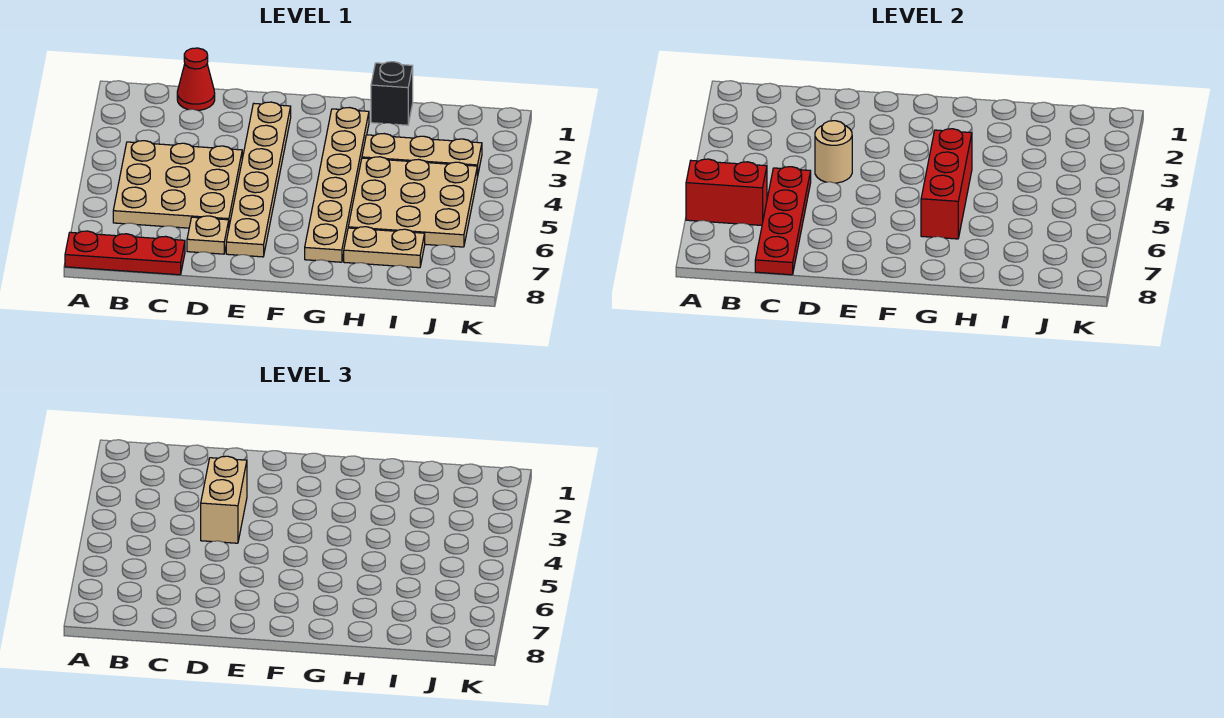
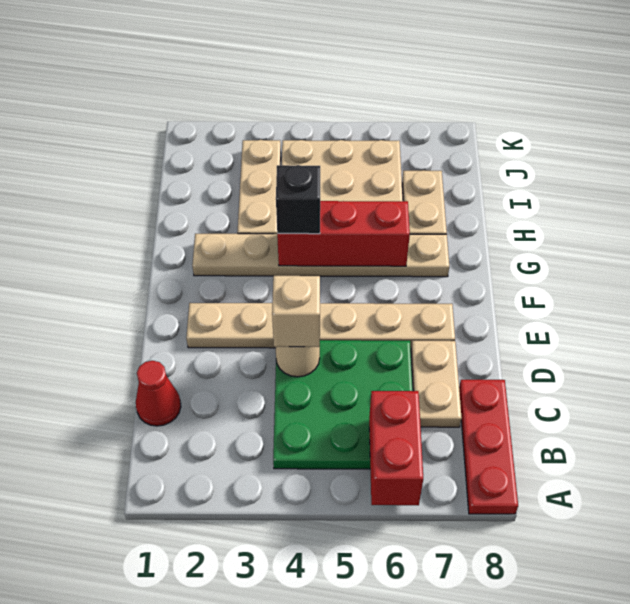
tan plate B4:D6 level 1 -> green plate B4:D6 level 1
red plate C5:C8 level 2 -> none
tan brick D3:D4 level 3 -> tan brick D4 level 3
tan plate D7 level 1 -> tan plate C7:D7 level 1
black brick H1 level 1 -> black brick G4 level 3

